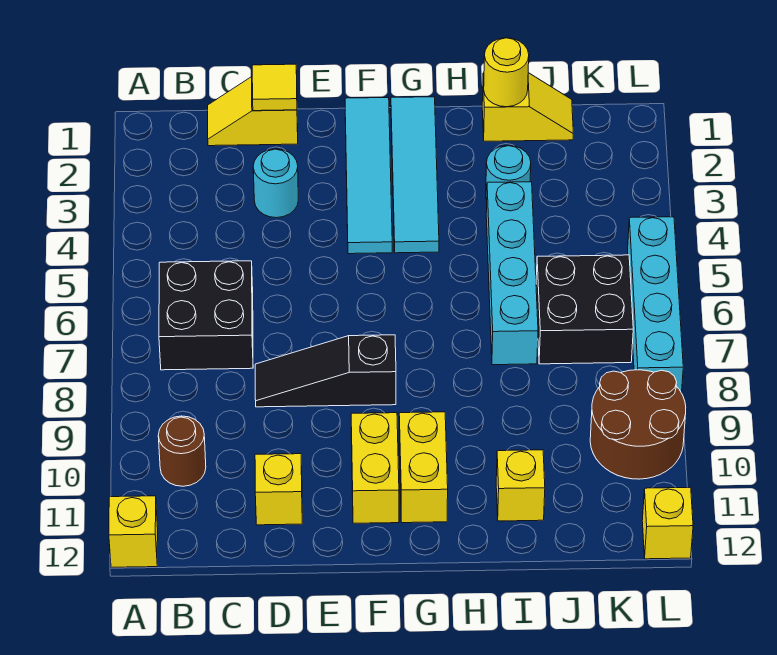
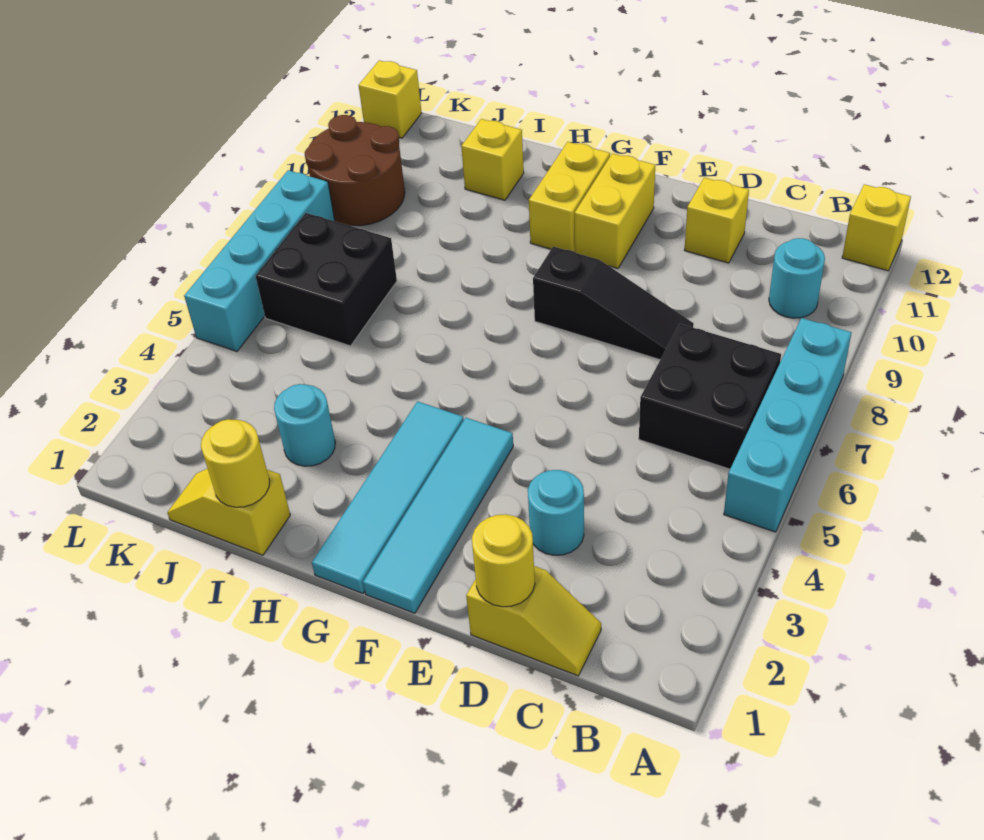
brown round brick B10 level 1 -> cyan round brick B10 level 1
yellow tile D1 level 2 -> yellow round brick D1 level 2
cyan brick I4:I7 level 1 -> cyan brick A5:A8 level 1

